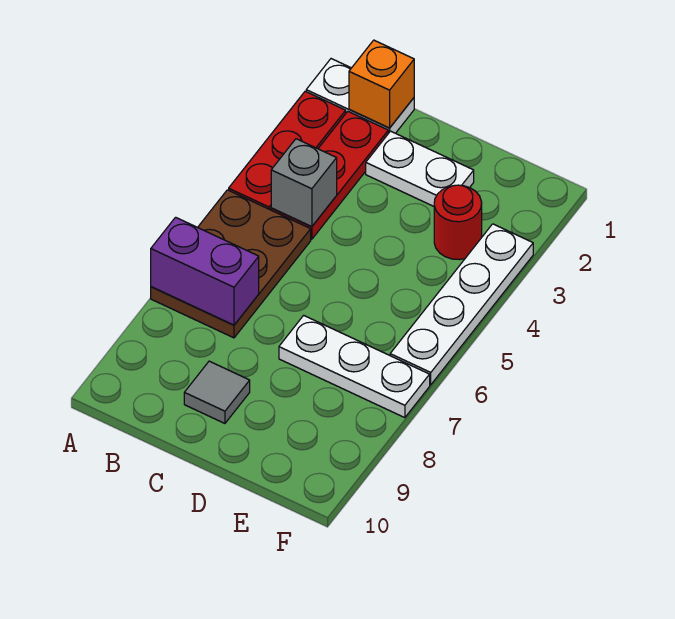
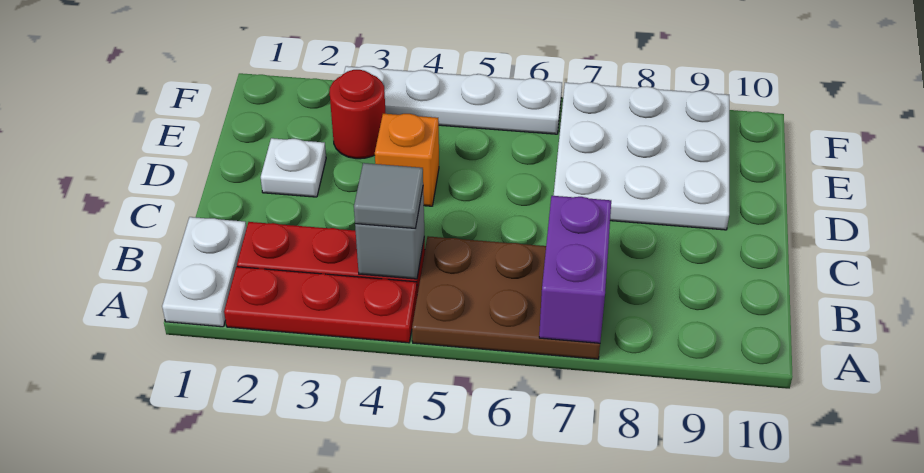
orange brick B1 level 2 -> orange brick D4 level 1
white plate C2:D2 level 1 -> white plate D2 level 1
grey tile C9 level 1 -> grey tile B4 level 3
white plate D7:F7 level 1 -> white plate D7:F9 level 1

